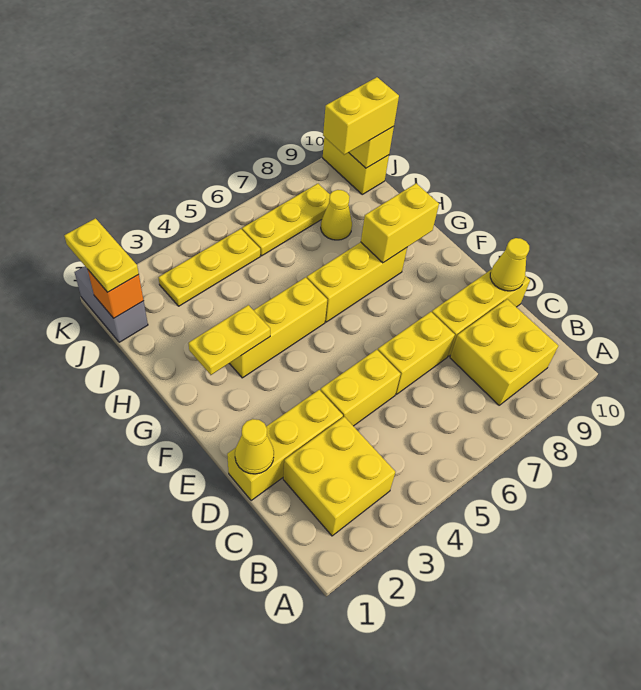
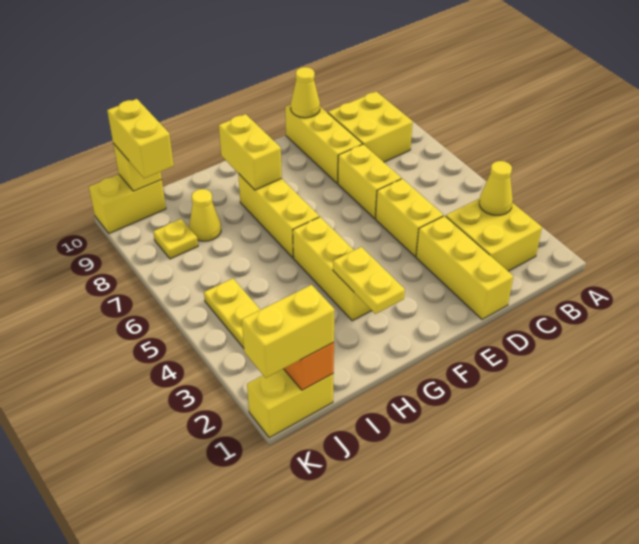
yellow cone D1 level 2 -> yellow cone B3 level 2
grey brick J1:K1 level 1 -> yellow brick J1:K1 level 1
yellow plate J1:K1 level 3 -> yellow brick J1:K1 level 3
yellow plate J6:J8 level 1 -> yellow plate J8 level 1

